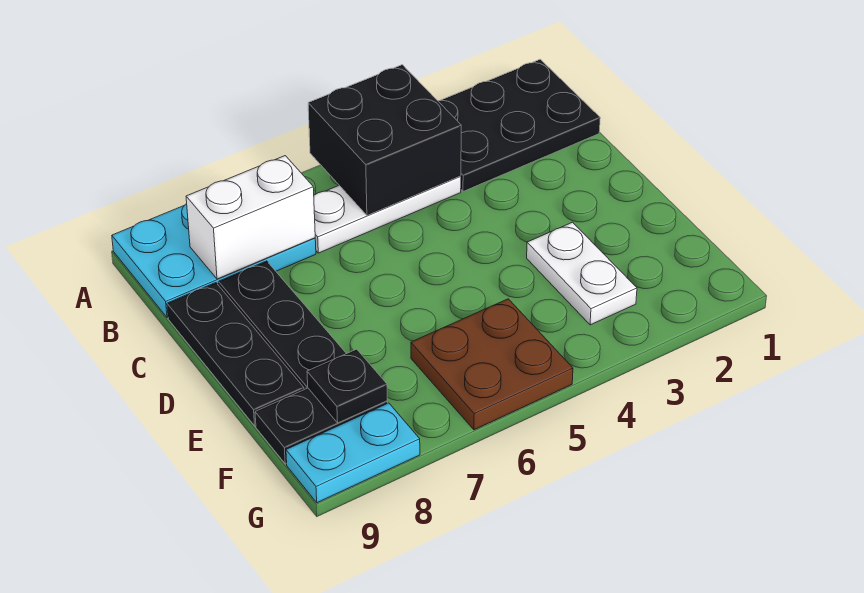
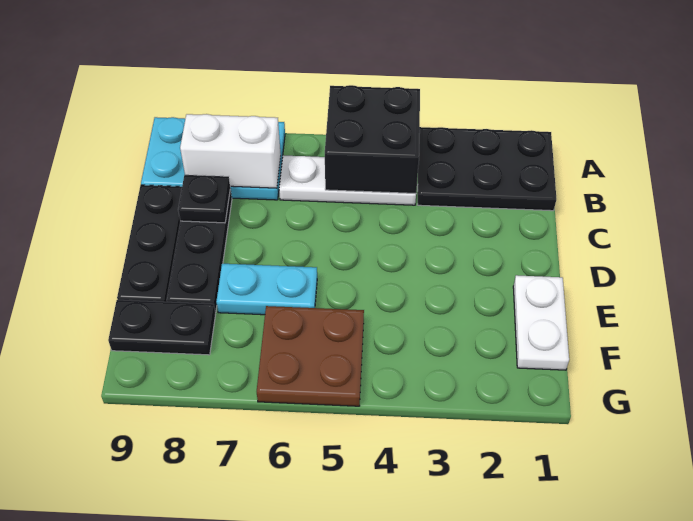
white plate E3:F3 level 1 -> white plate E1:F1 level 1
black plate F8 level 2 -> black plate C8 level 2
cyan plate G8:G9 level 1 -> cyan plate E6:E7 level 1

